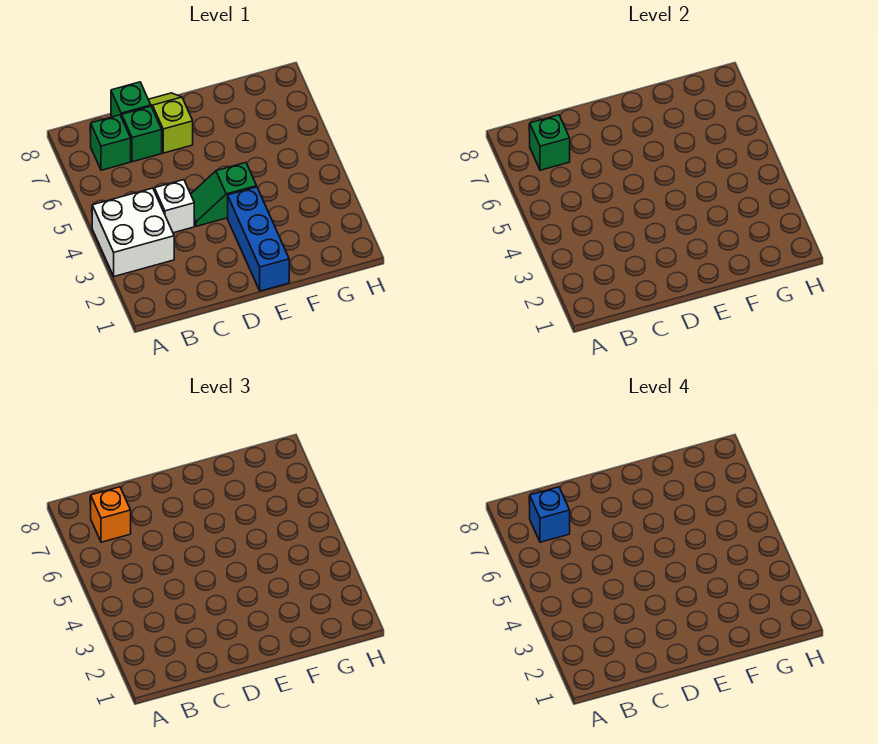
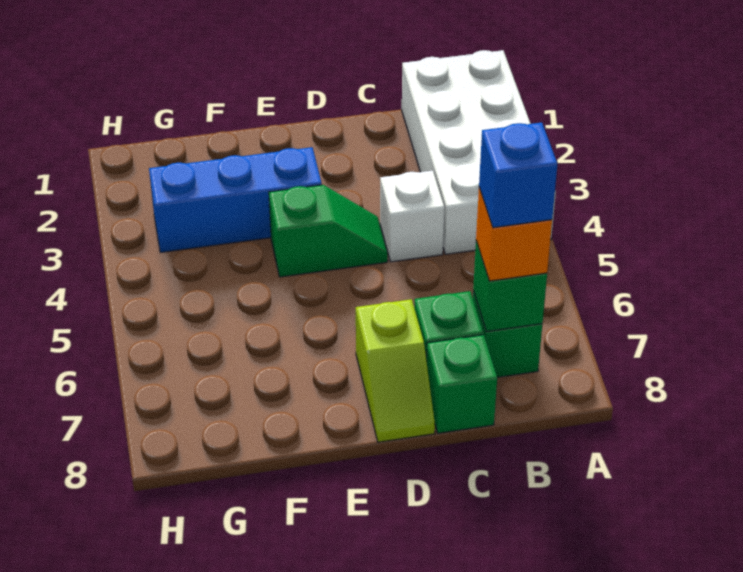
white brick A3:B4 level 1 -> white brick A1:B4 level 1
blue brick E1:E3 level 1 -> blue brick E3:G3 level 1

